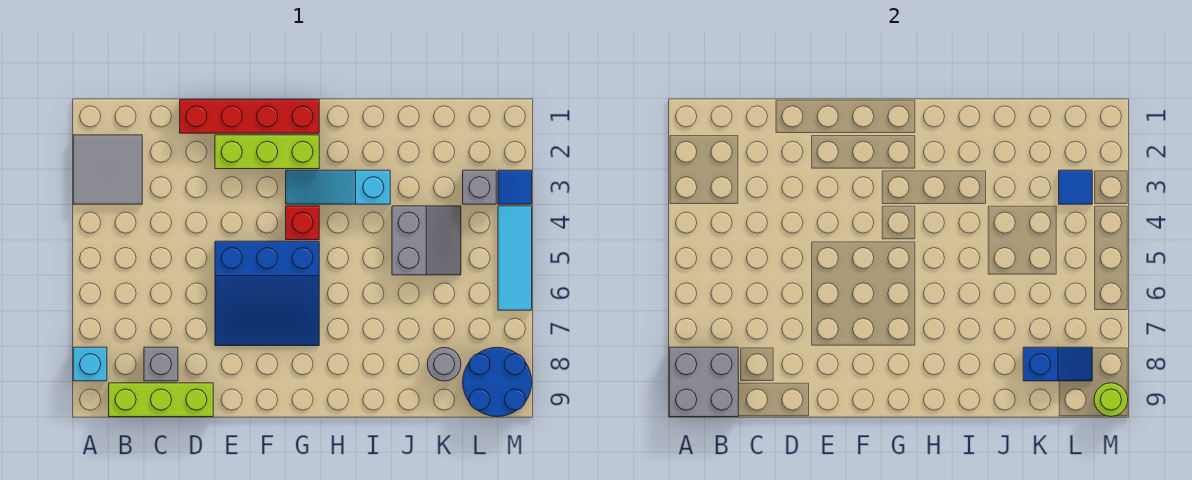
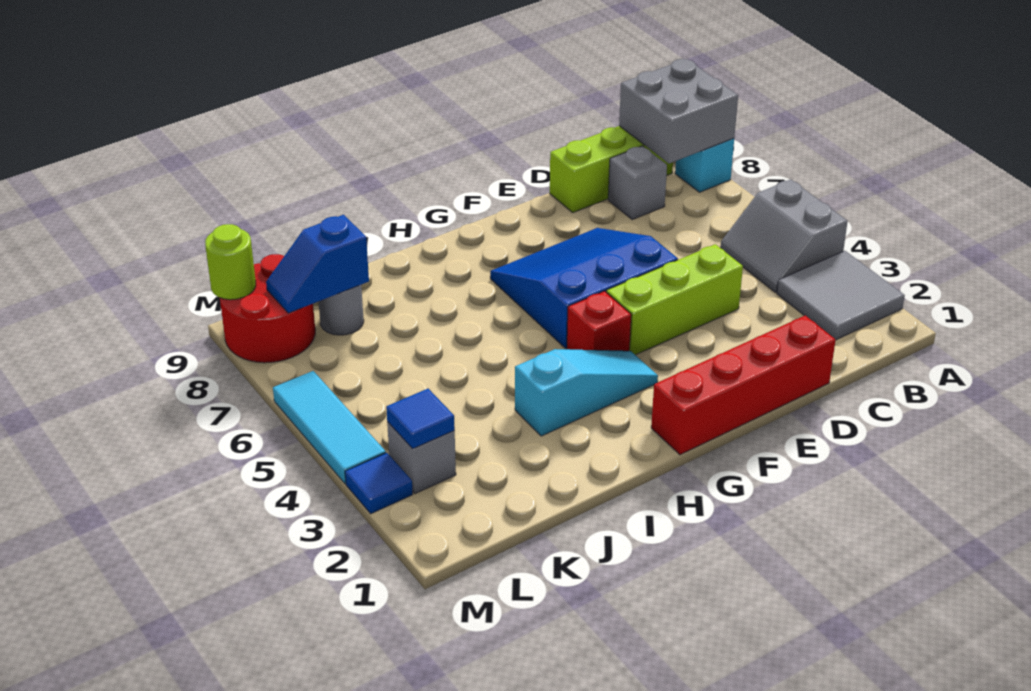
lime brick E2:G2 level 1 -> lime brick D4:F4 level 1
grey slope J4:K5 level 1 top J -> grey slope A4:B5 level 1 top A
blue round brick L8:M9 level 1 -> red round brick L8:M9 level 1

